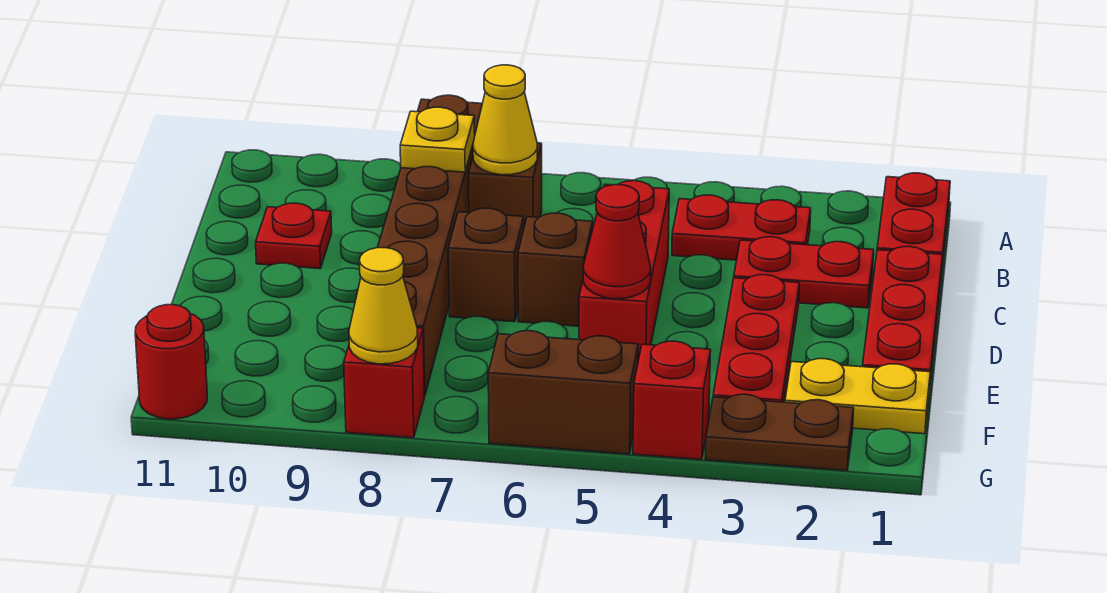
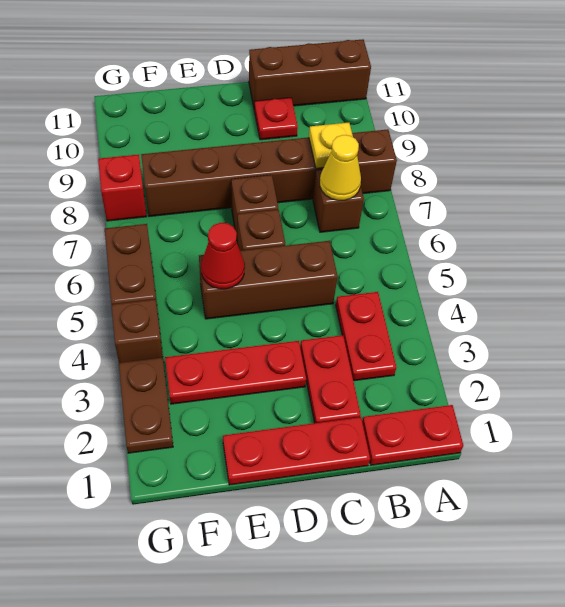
none -> brown brick A11:C11 level 1
red brick C5:E5 level 1 -> brown brick C5:E5 level 1
yellow plate F1:F2 level 1 -> none
red brick G4 level 1 -> brown brick G4 level 1
yellow cone G8 level 2 -> none
red round brick G11 level 1 -> none

